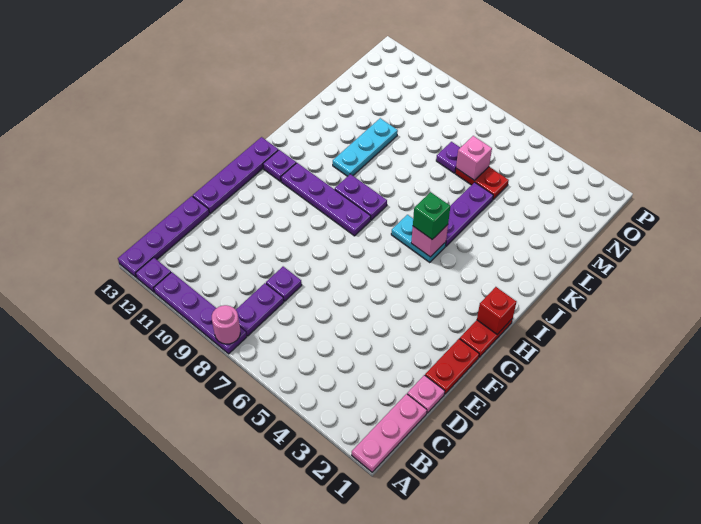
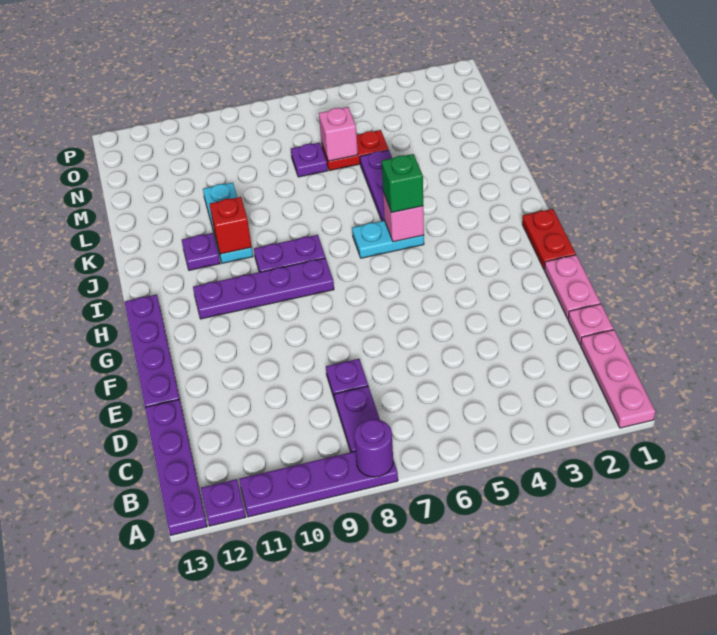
pink round brick A8 level 2 -> purple round brick A8 level 2
red plate E1:F1 level 1 -> pink plate E1:F1 level 1
red brick H1 level 2 -> red brick J10 level 2
purple plate H12 level 1 -> purple plate J11 level 1

